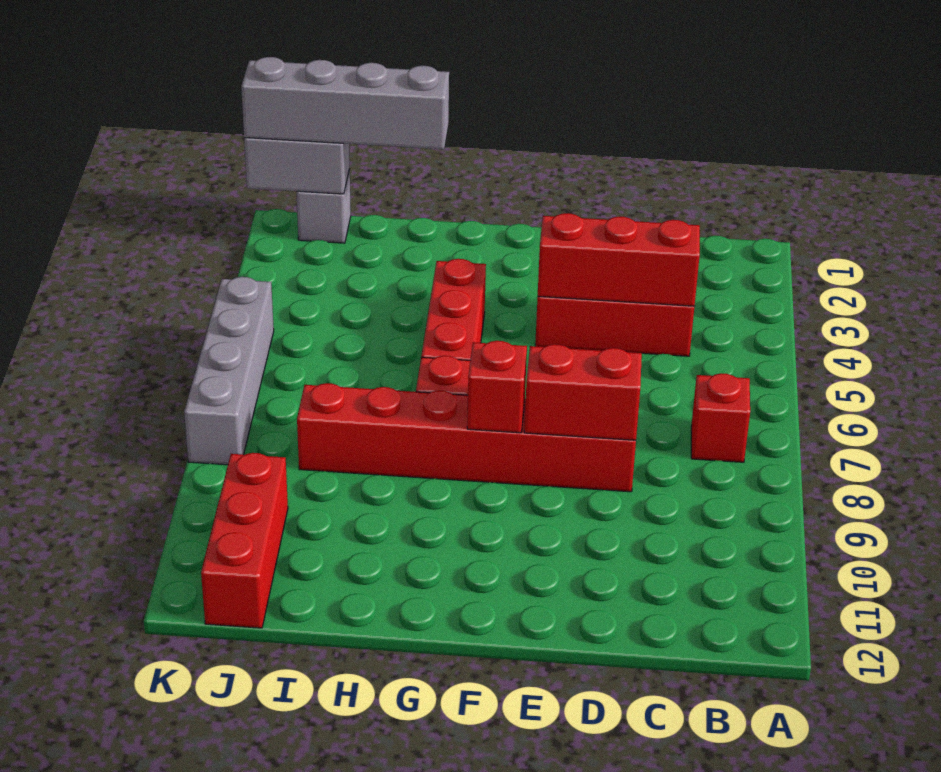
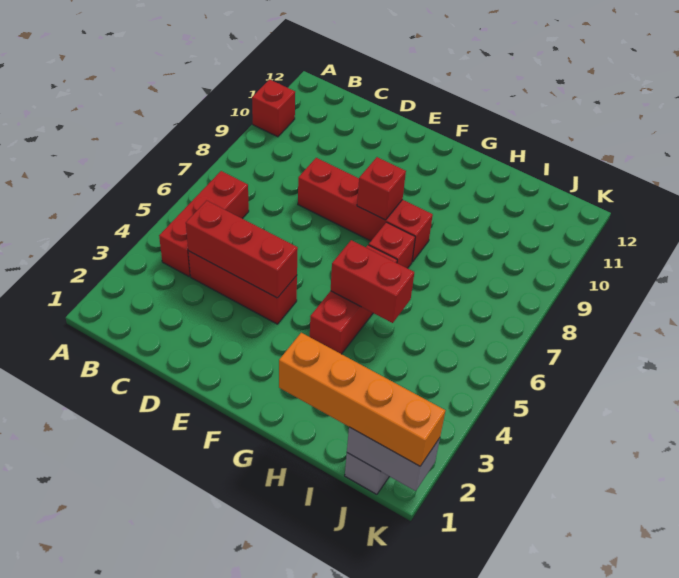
red brick B7 level 1 -> red brick A10 level 1
red brick D8:I8 level 1 -> red brick D8:G8 level 1
red brick D8:E8 level 2 -> red brick G5:H5 level 2
grey brick H1:K1 level 3 -> orange brick H1:K1 level 3
red brick J10:J12 level 1 -> red brick B4:B6 level 1
grey brick K5:K8 level 1 -> none

